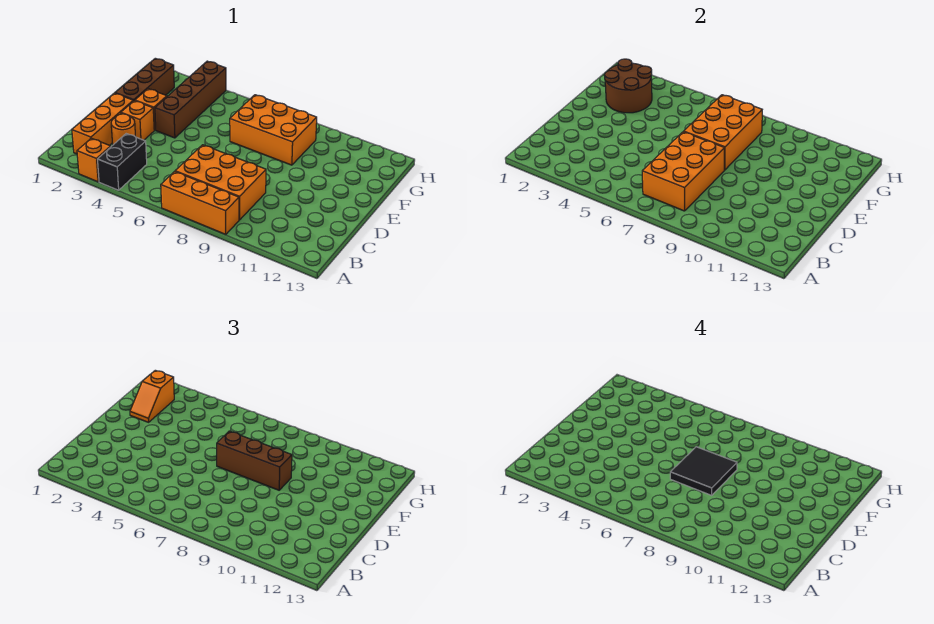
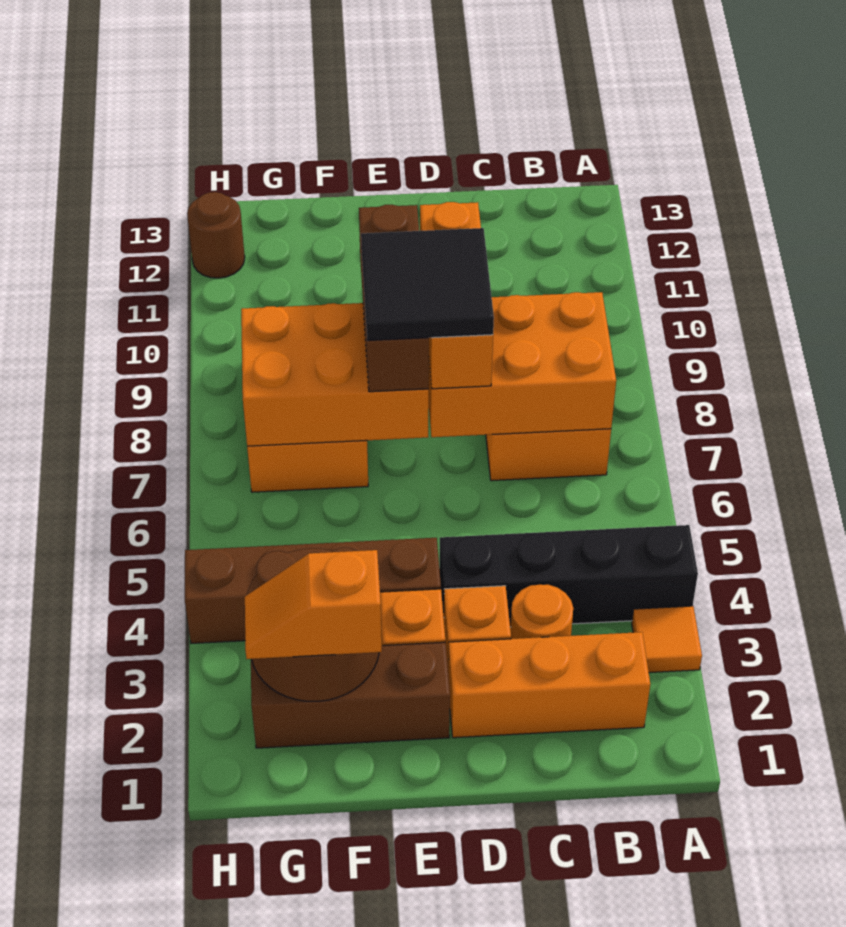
orange brick A3 level 1 -> orange tile A3 level 1
black brick A4:B4 level 1 -> black brick A4:D4 level 1
orange brick A7:A9 level 1 -> orange brick D7:D9 level 3
orange slope F2:G2 level 3 top G -> orange slope F2:G2 level 3 top F
none -> brown round brick H12 level 1

